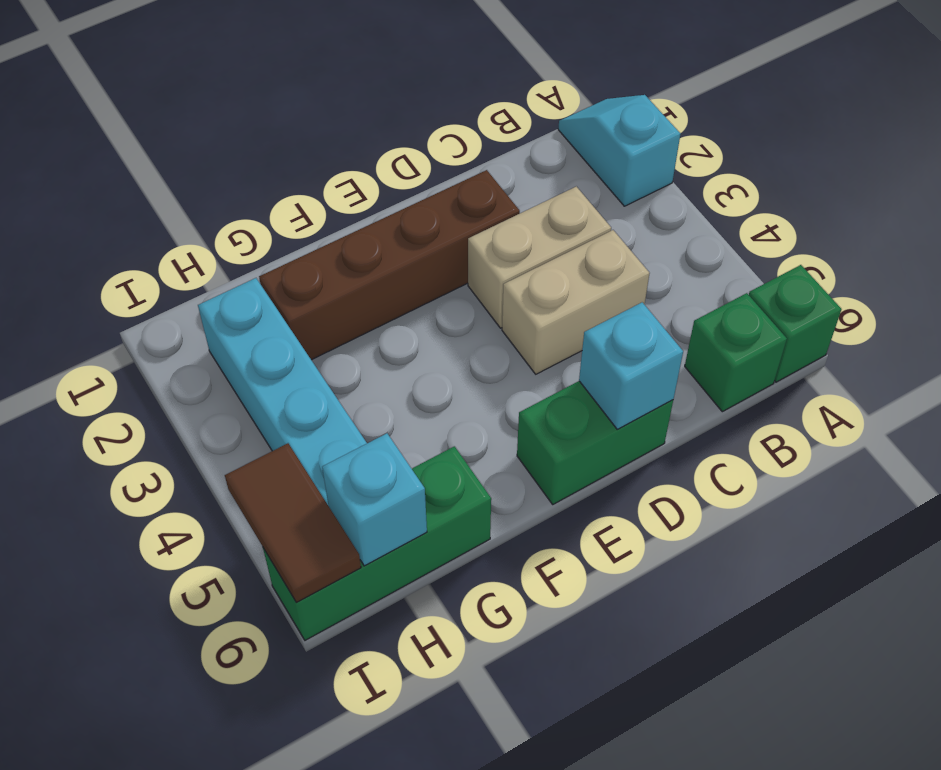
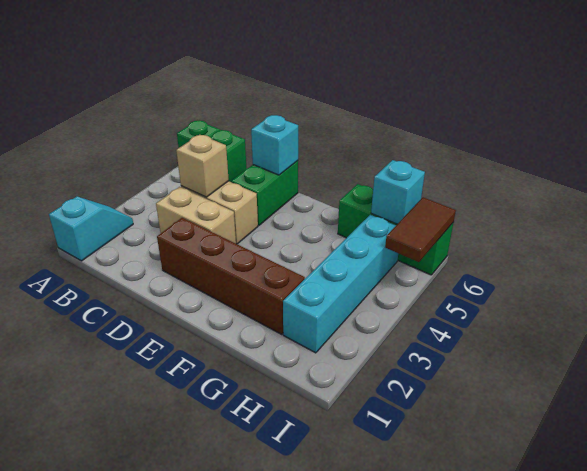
cyan slope A1:A2 level 1 top 2 -> cyan slope A1:A2 level 1 top 1
none -> tan brick C4 level 2
green brick D6:E6 level 1 -> green brick D5:D6 level 1

